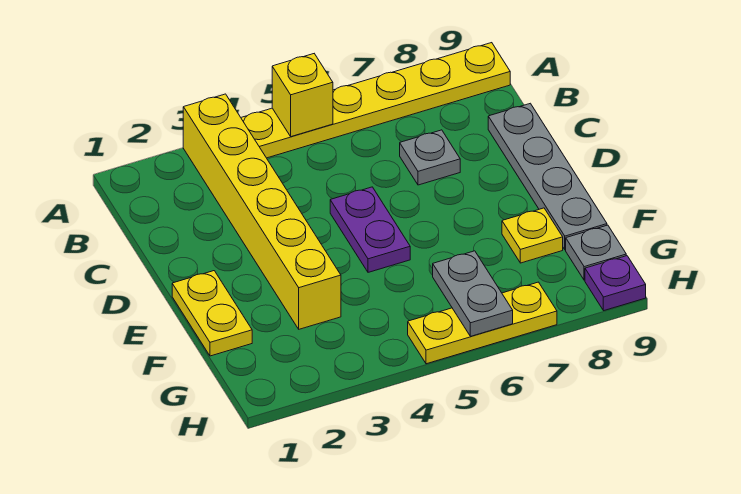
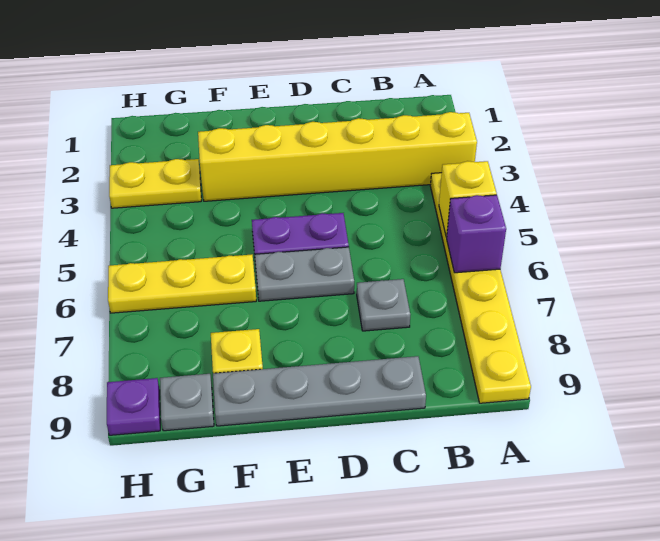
none -> purple brick A6 level 2
yellow plate E1:F1 level 1 -> yellow plate G3:H3 level 1
grey plate G6:H6 level 2 -> grey plate D6:E6 level 1
yellow plate H5:H7 level 1 -> yellow plate F6:H6 level 1

